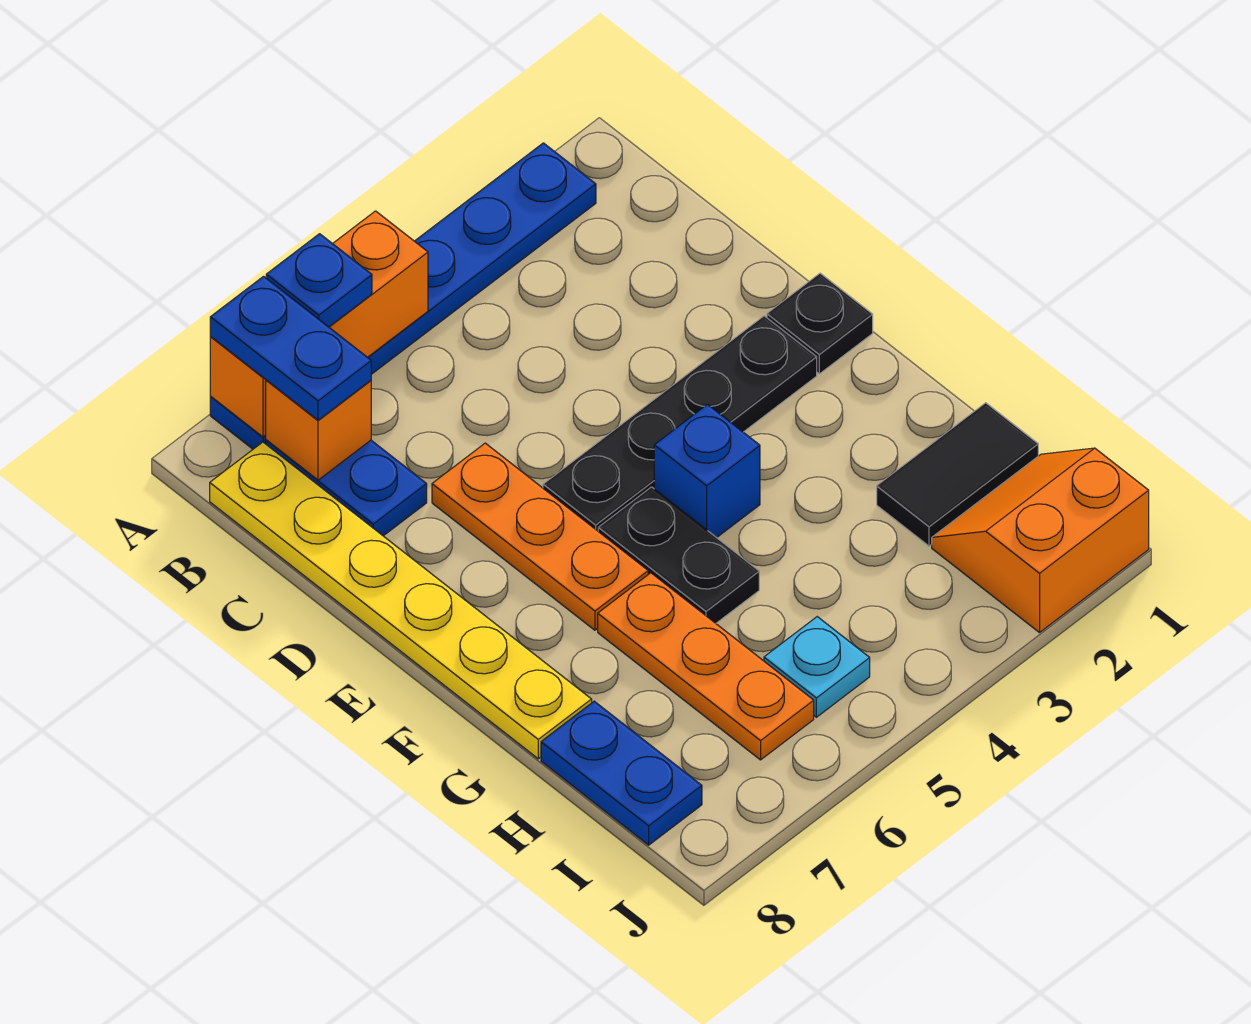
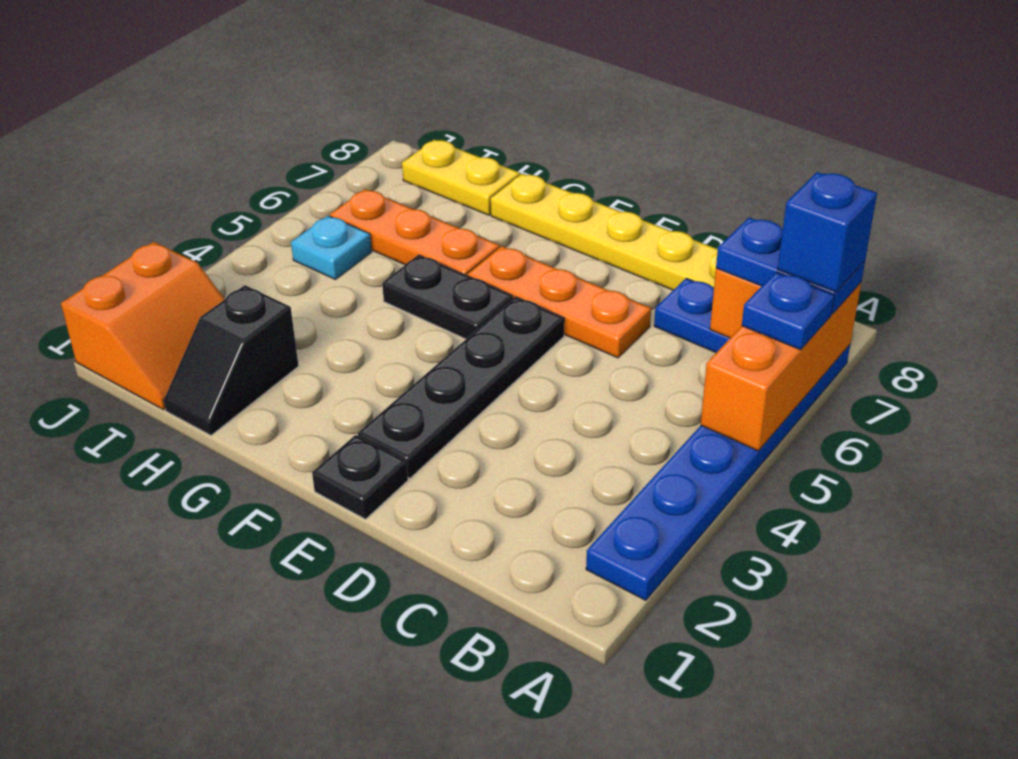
blue brick F4 level 1 -> blue brick A7 level 4
black tile H1:H2 level 1 -> black slope H1:H2 level 1 top 2
blue plate H8:I8 level 1 -> yellow plate H8:I8 level 1

